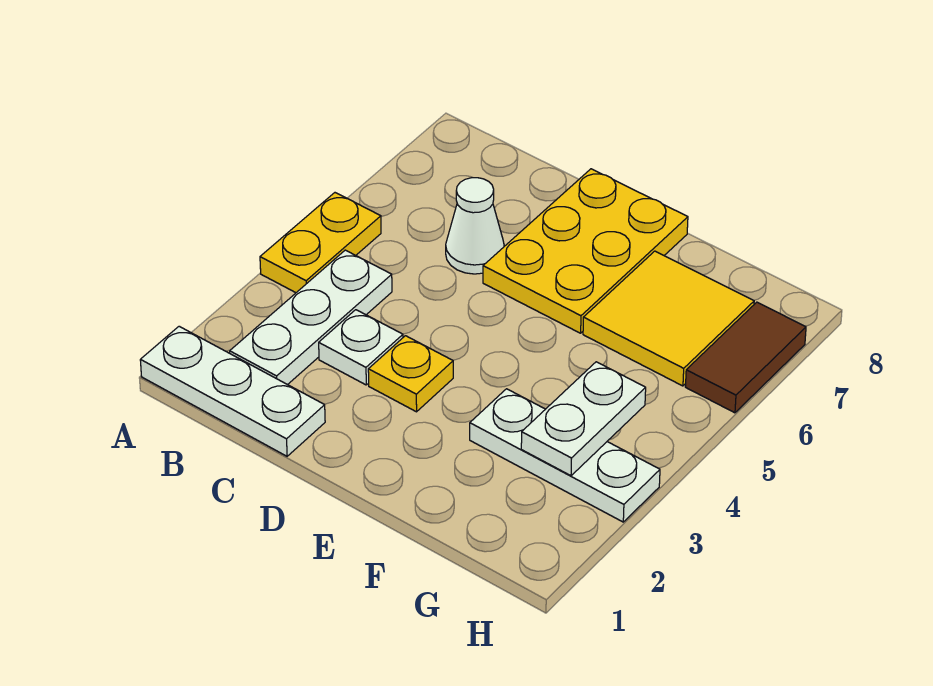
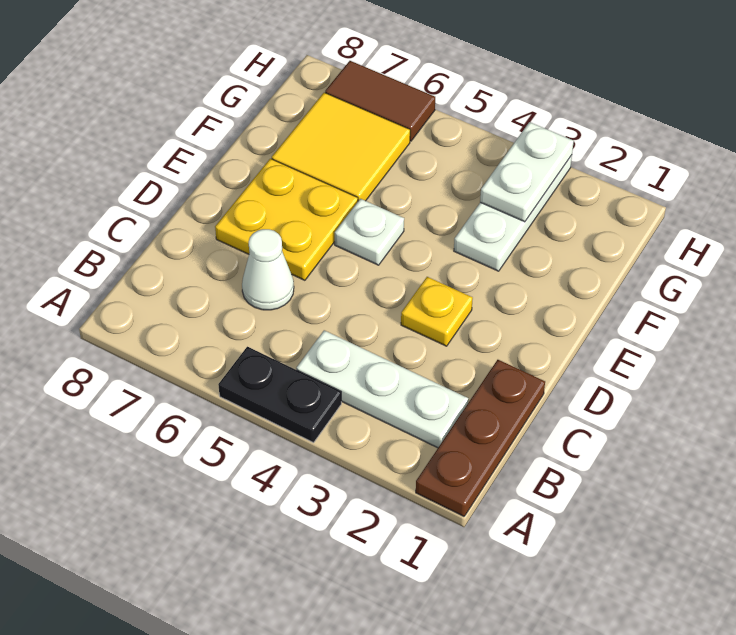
white plate A1:C1 level 1 -> brown plate A1:C1 level 1
yellow plate A4:A5 level 1 -> black plate A4:A5 level 1
white plate C3 level 1 -> white plate E5 level 1
yellow plate D6:E8 level 1 -> yellow plate D6:E7 level 1
white plate G3:G4 level 2 -> white plate G3:H3 level 2

